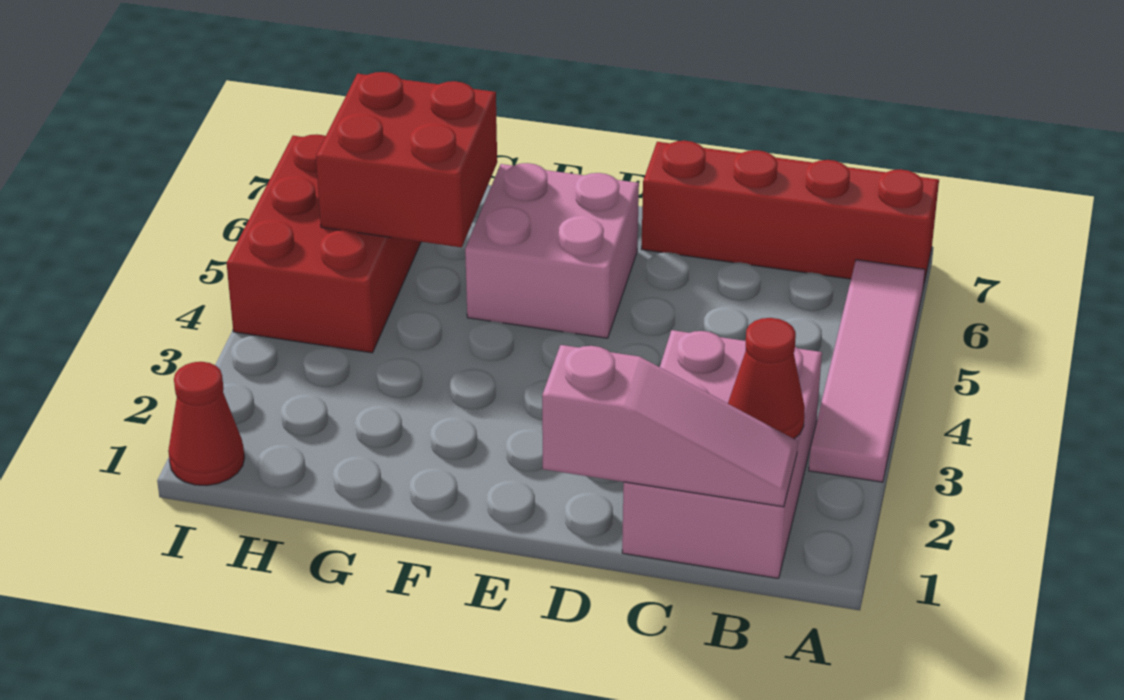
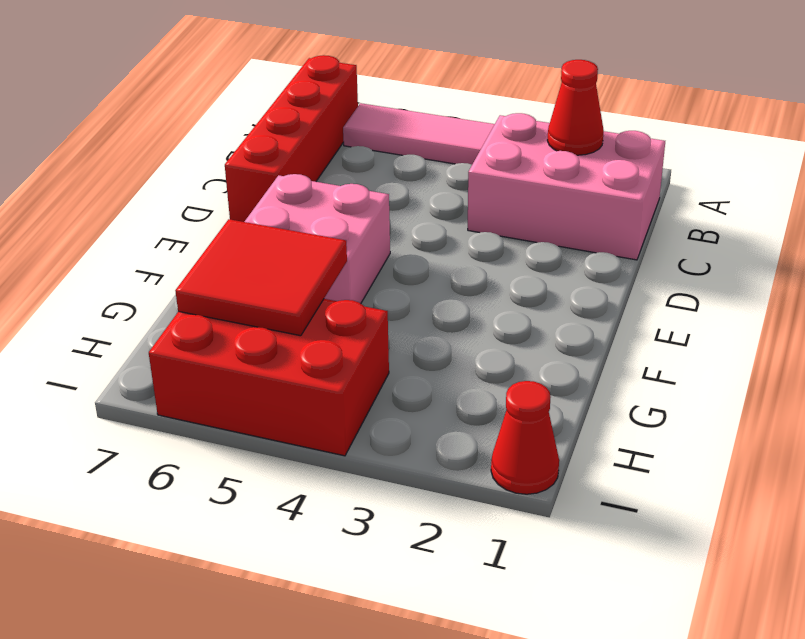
pink slope B1:D1 level 2 top D -> none
red brick G5:H6 level 2 -> red tile G5:H6 level 2

